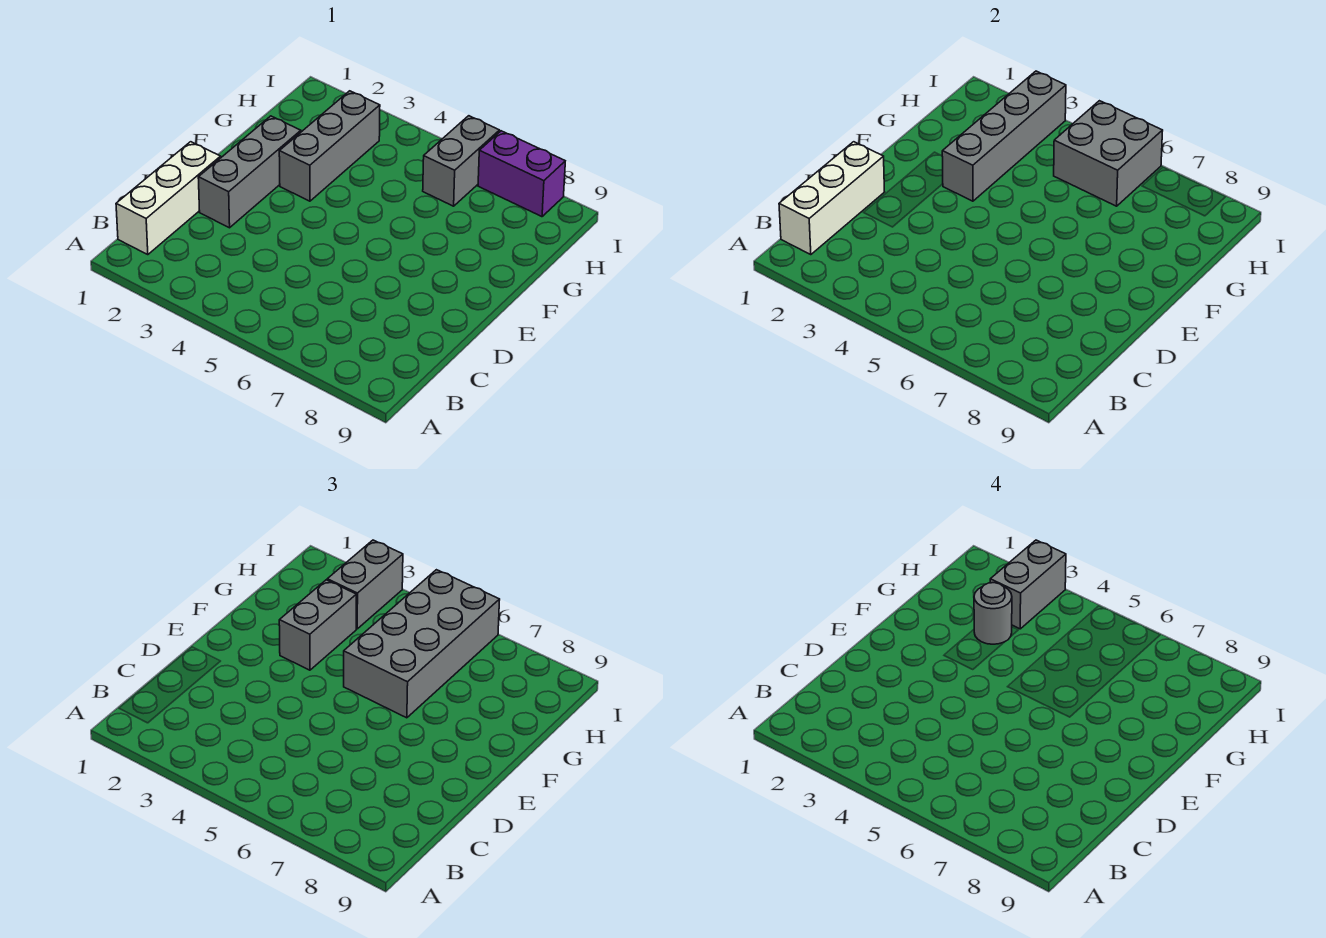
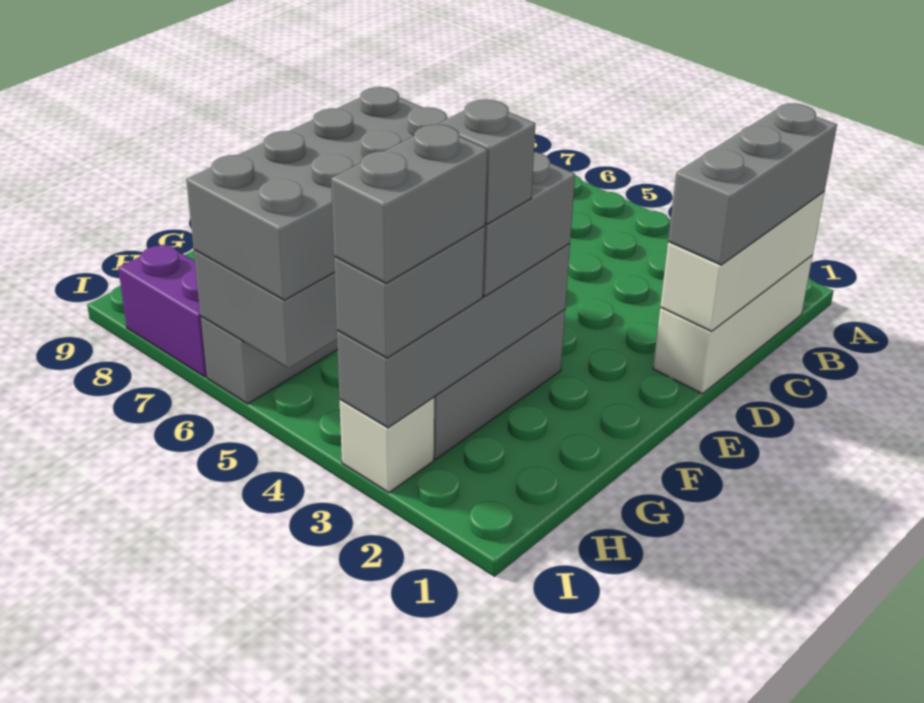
grey brick D2:F2 level 1 -> grey brick B1:D1 level 3
grey round brick G3 level 4 -> grey brick G3 level 4
none -> white brick I3 level 1

